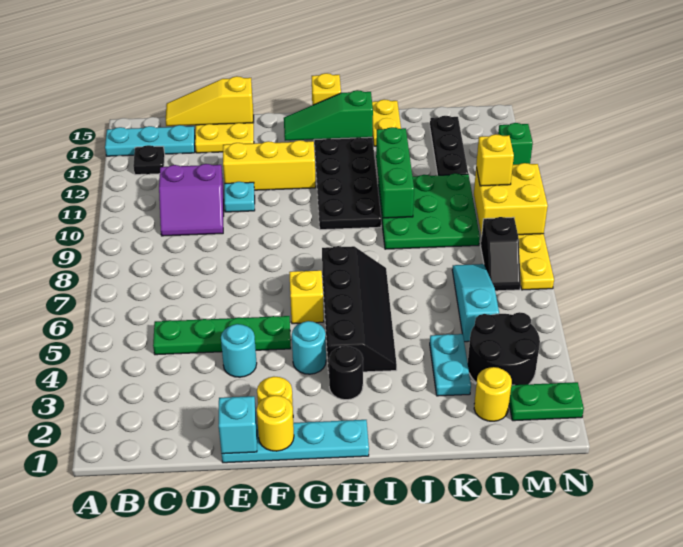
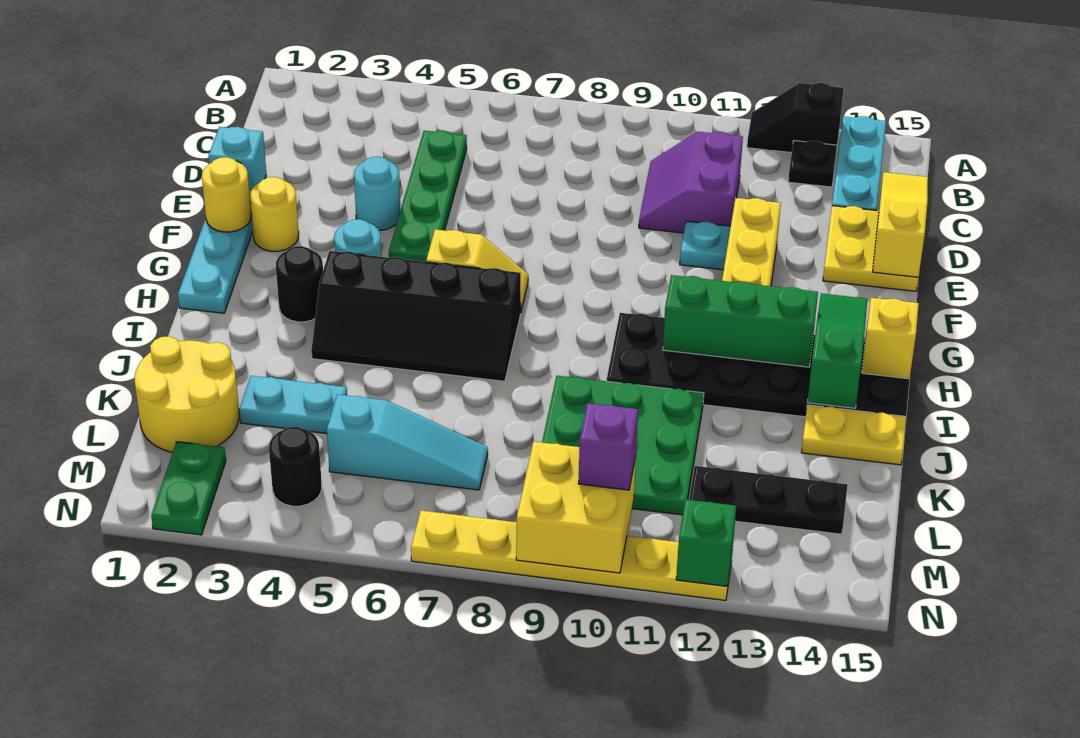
green brick J10:J12 level 2 -> green brick H11:H13 level 2
yellow round brick L2 level 1 -> yellow round brick K1:L2 level 1
black round brick L3:M4 level 1 -> black round brick M4 level 1
black slope M7:M8 level 1 top 8 -> black slope A12:A13 level 1 top 13
yellow brick M10 level 3 -> purple brick M10 level 3

